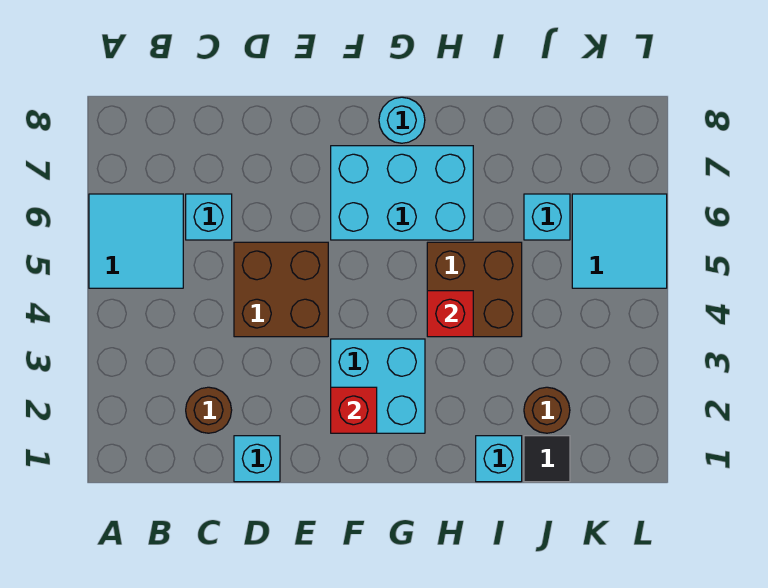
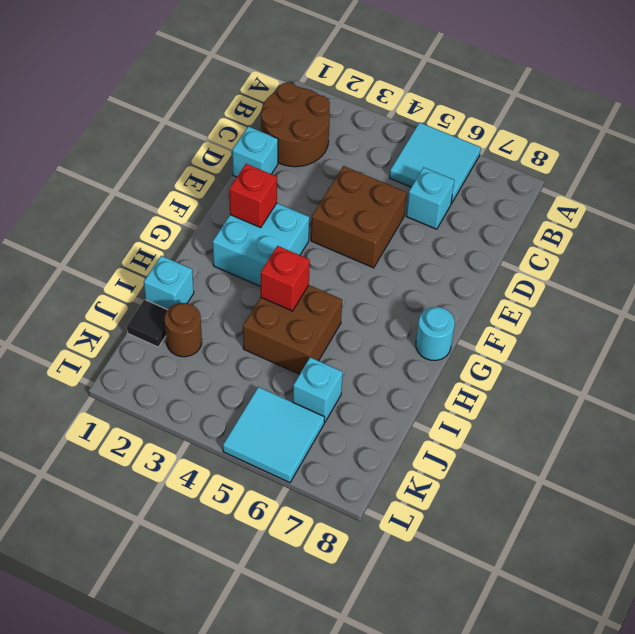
brown round brick C2 level 1 -> brown round brick B1:C2 level 1
cyan brick F6:H7 level 1 -> none

